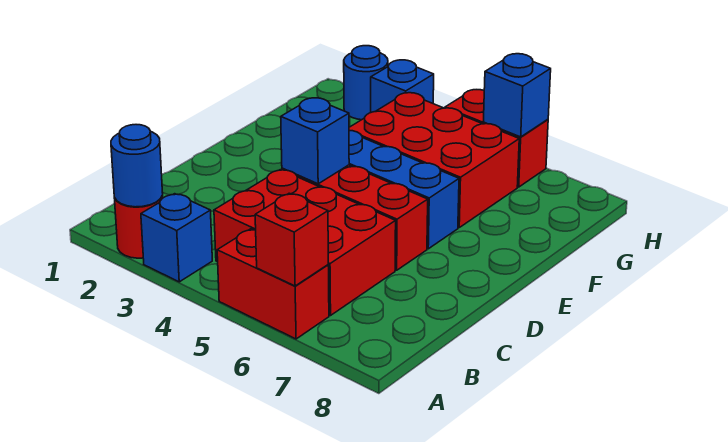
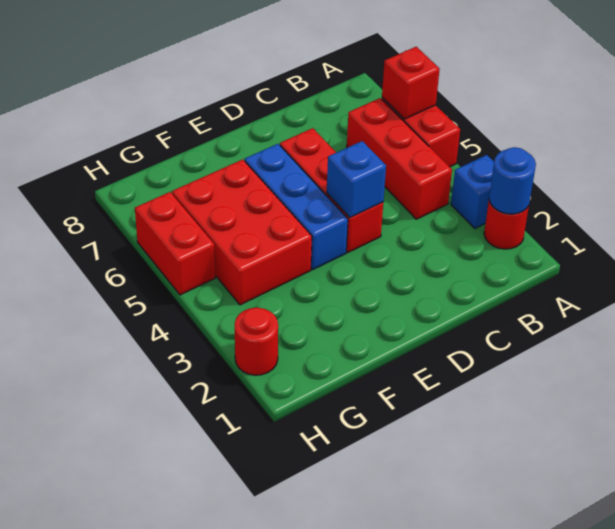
red brick B4:C6 level 1 -> red brick B4:B6 level 1
blue round brick H2 level 1 -> red round brick H2 level 1
blue brick H3 level 1 -> none
blue brick H6 level 2 -> none

